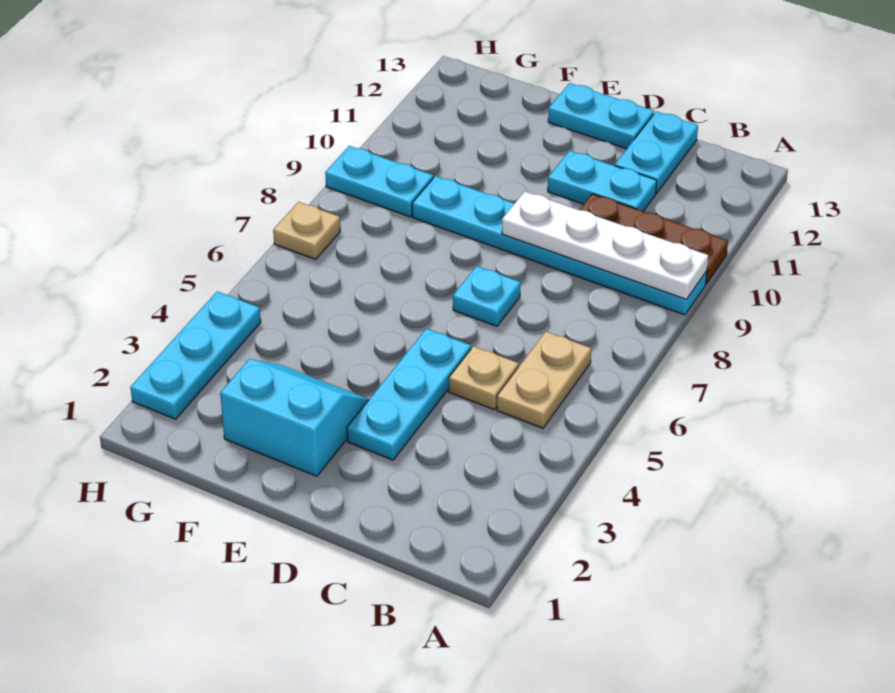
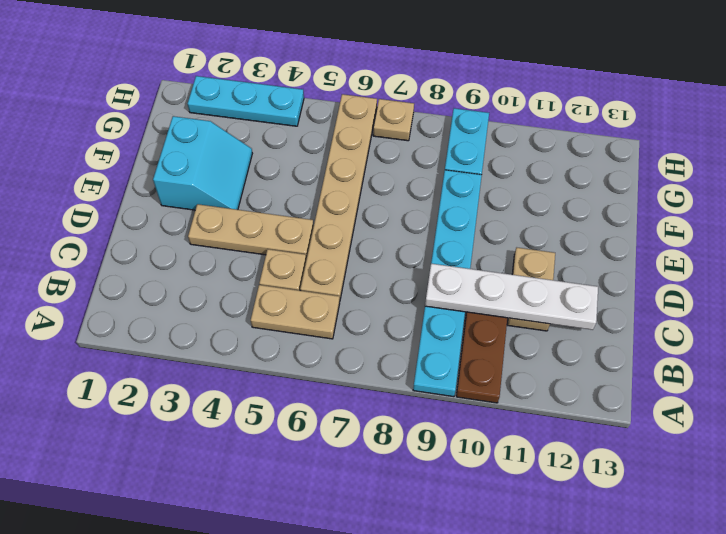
white plate A9:D9 level 2 -> white plate C9:C12 level 2
none -> tan plate C6:H6 level 1
cyan plate C11:D11 level 1 -> tan plate C11:D11 level 1
cyan plate C12:C13 level 1 -> none
cyan plate D3:D5 level 1 -> tan plate D3:D5 level 1
cyan plate D7 level 1 -> none
cyan plate D13:E13 level 1 -> none

